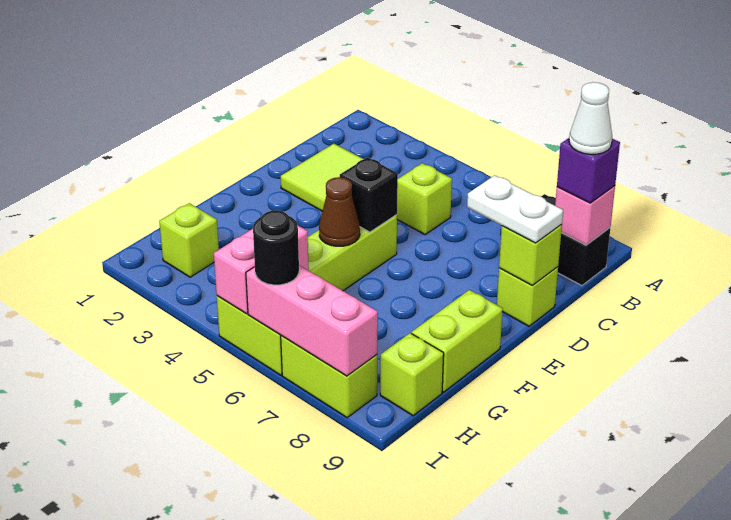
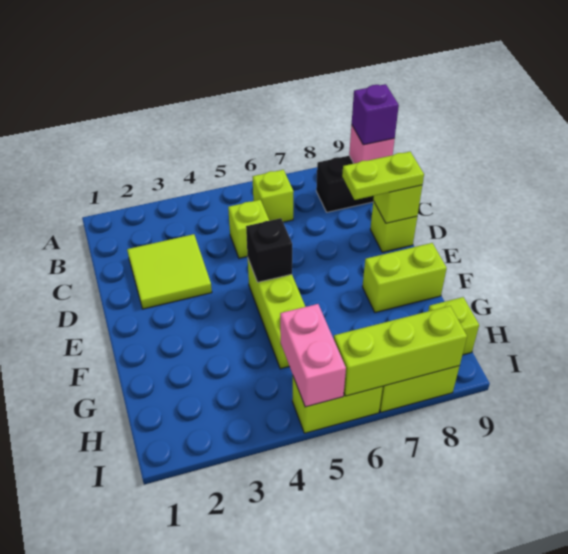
white cone B9 level 4 -> none
white plate D8:D9 level 3 -> lime plate D8:D9 level 3
brown cone F5 level 2 -> none
lime brick F9:G9 level 1 -> lime brick F8:F9 level 1
lime brick H2 level 1 -> lime brick B6 level 1
pink brick I6:I8 level 2 -> lime brick I6:I8 level 2
black round brick I6 level 3 -> none

